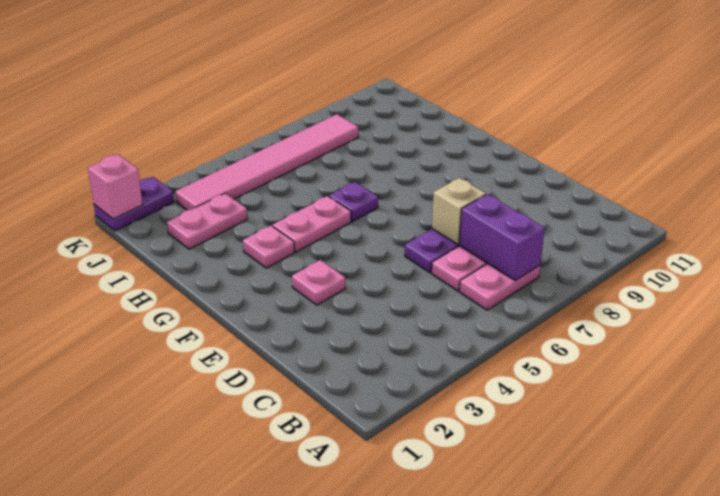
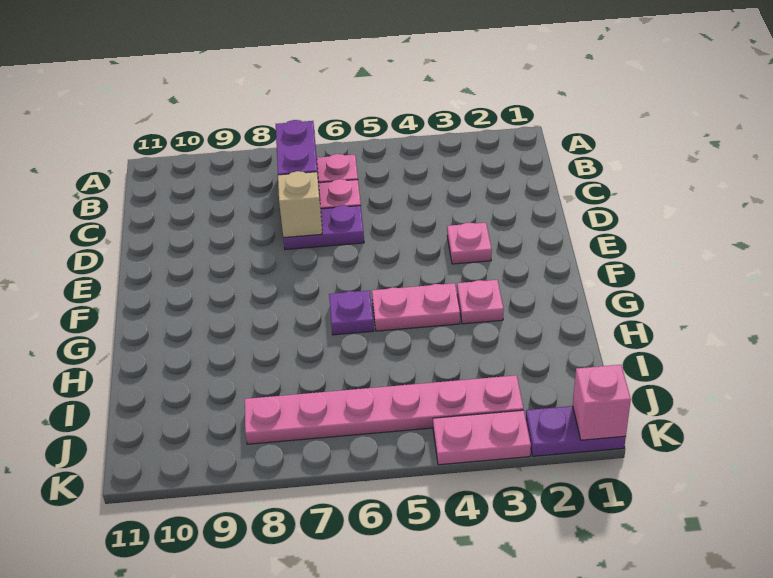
pink plate I2:I3 level 1 -> pink plate K3:K4 level 1
pink tile J3:J8 level 1 -> pink plate J3:J8 level 1

